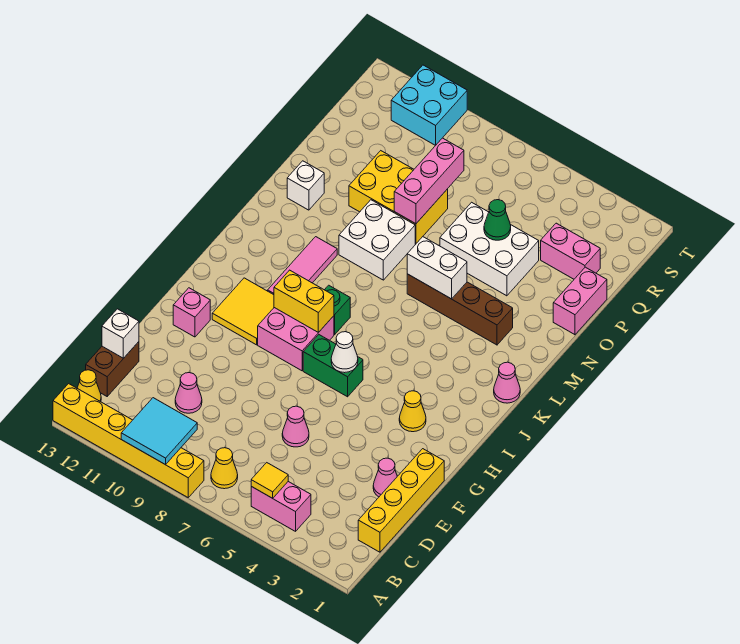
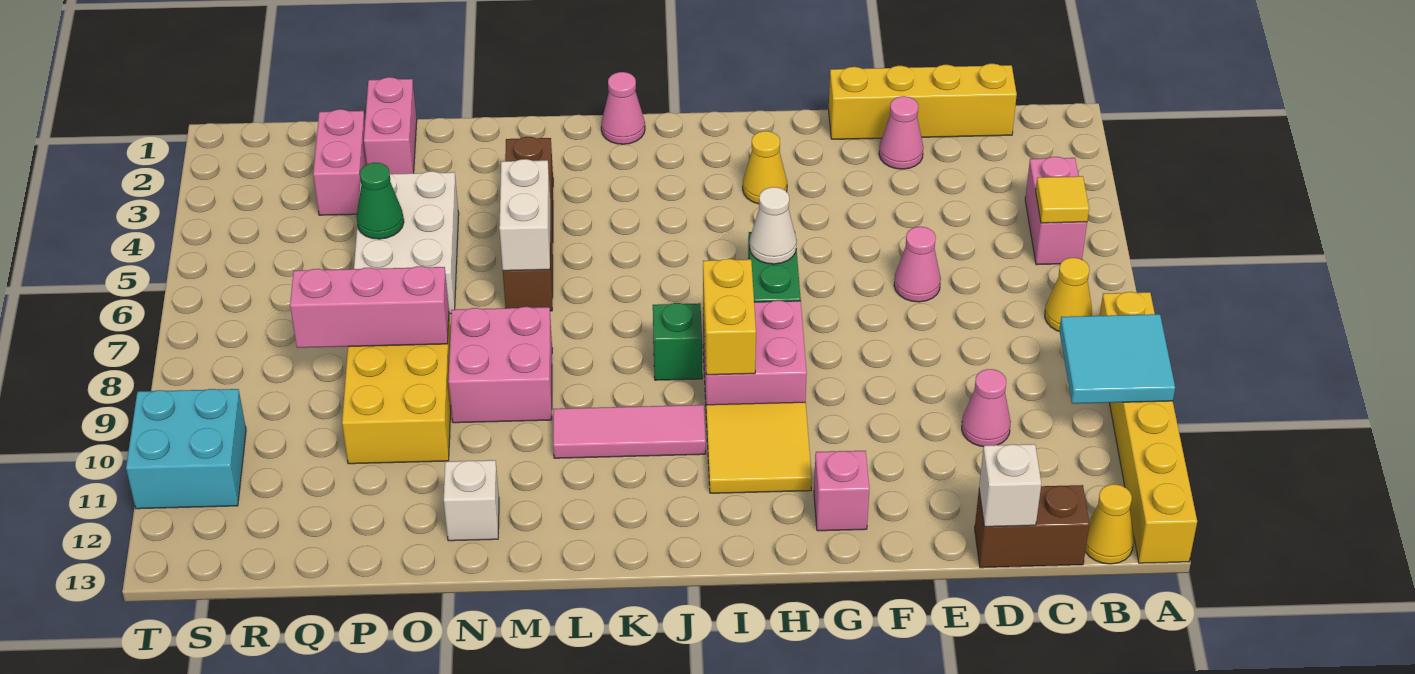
white brick M8:N9 level 1 -> pink brick M8:N9 level 1
pink brick O1:P1 level 1 -> pink brick P1:P2 level 1

